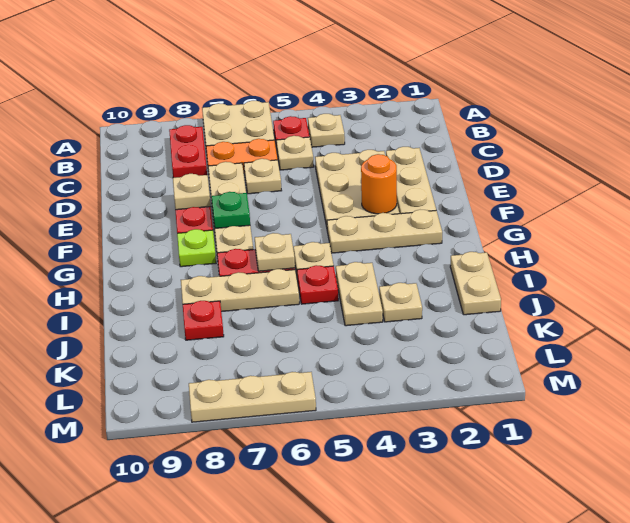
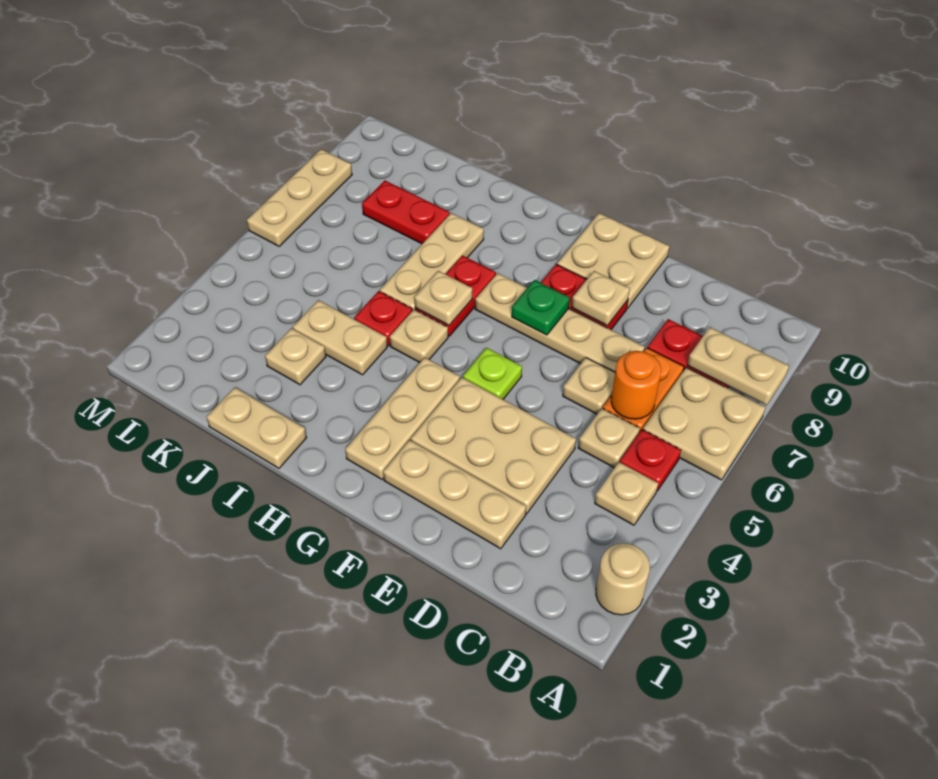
none -> tan round brick A2 level 1
none -> tan plate A8:B8 level 2
none -> tan plate E9:F10 level 1
orange round brick F3 level 2 -> orange round brick C6 level 2
lime plate G8 level 1 -> lime plate F5 level 1
red plate J8 level 1 -> red plate J8:K8 level 1

